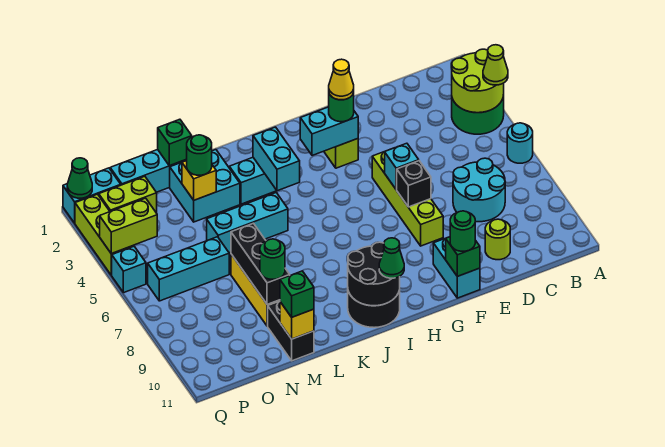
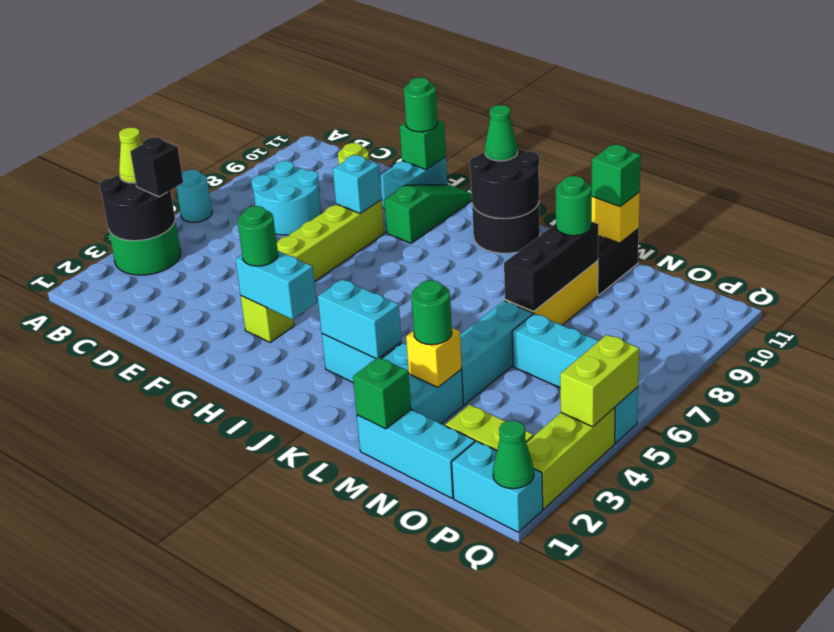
lime round brick A3:B4 level 2 -> black round brick A3:B4 level 2
cyan brick F6 level 2 -> cyan brick F8 level 2
black brick F7 level 2 -> black brick B4 level 3
yellow cone G3 level 4 -> none
none -> green slope G9:G11 level 1 top 9
cyan brick J3:J4 level 2 -> cyan brick J3:K3 level 2
cyan brick K5:M5 level 1 -> cyan brick M4:M6 level 1
lime brick P4:Q4 level 2 -> lime brick Q4:Q5 level 2

